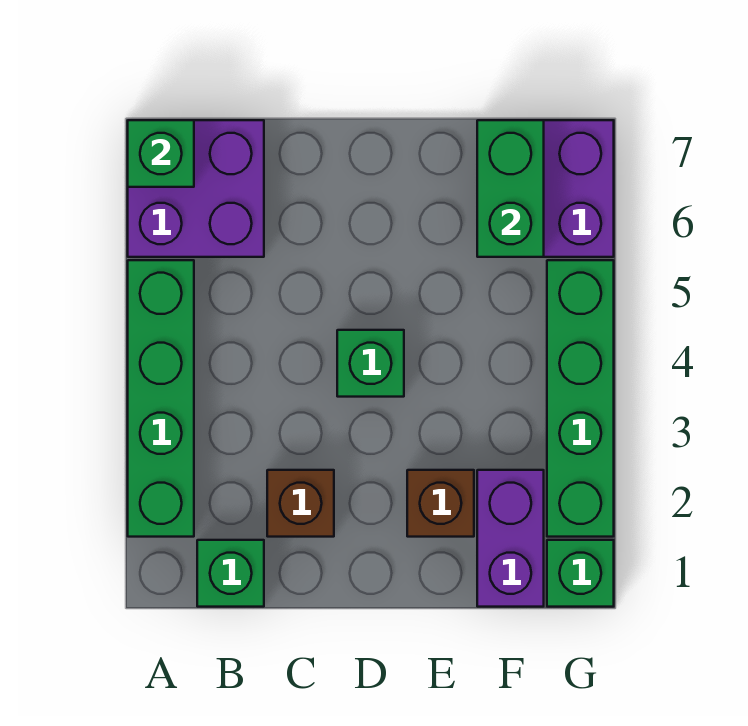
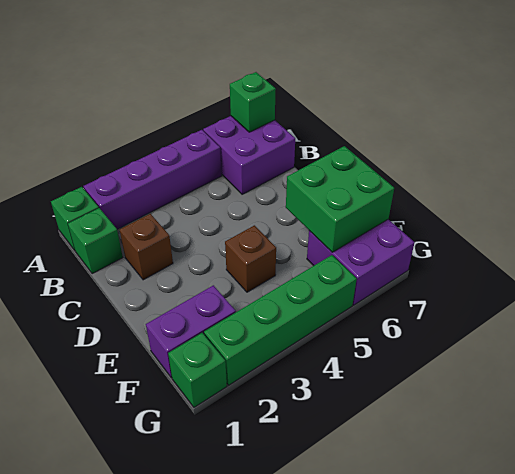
green brick A2:A5 level 1 -> purple brick A2:A5 level 1
green brick D4 level 1 -> green brick A1 level 1
brown brick E2 level 1 -> brown brick E4 level 1
green brick F6:F7 level 2 -> green brick E6:F7 level 2

